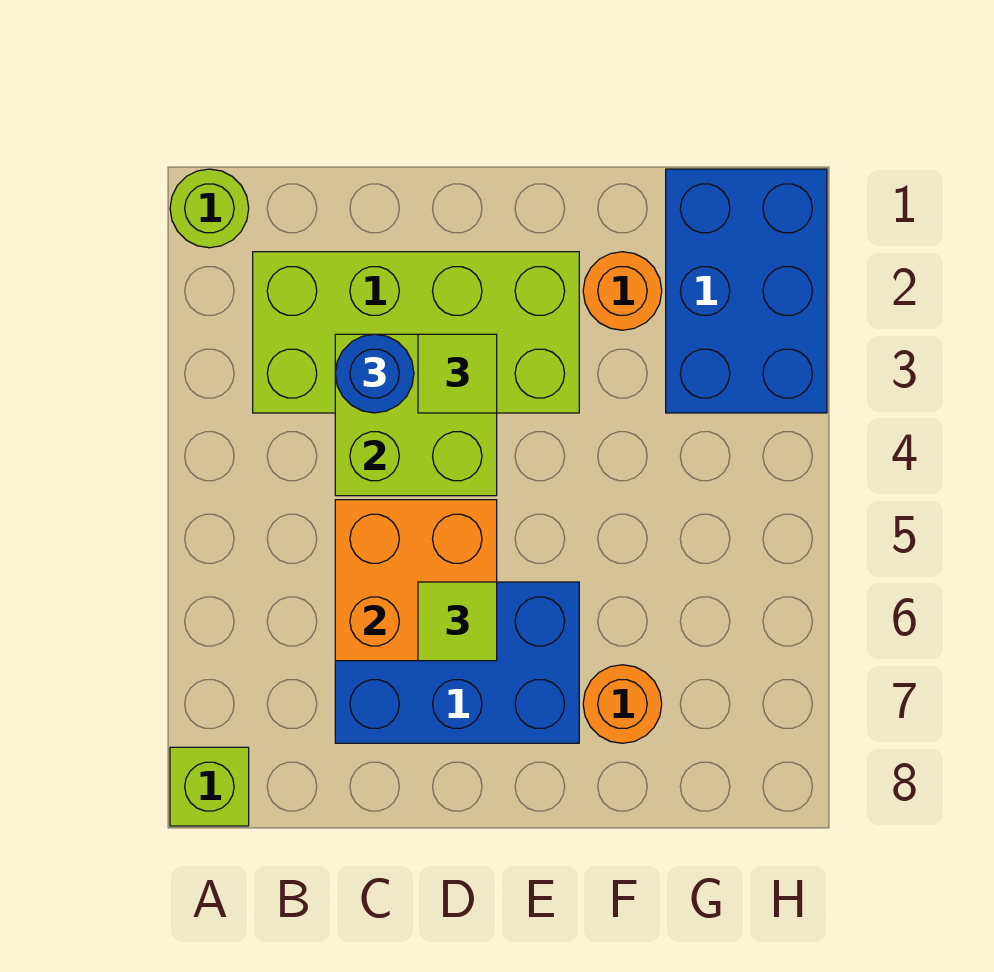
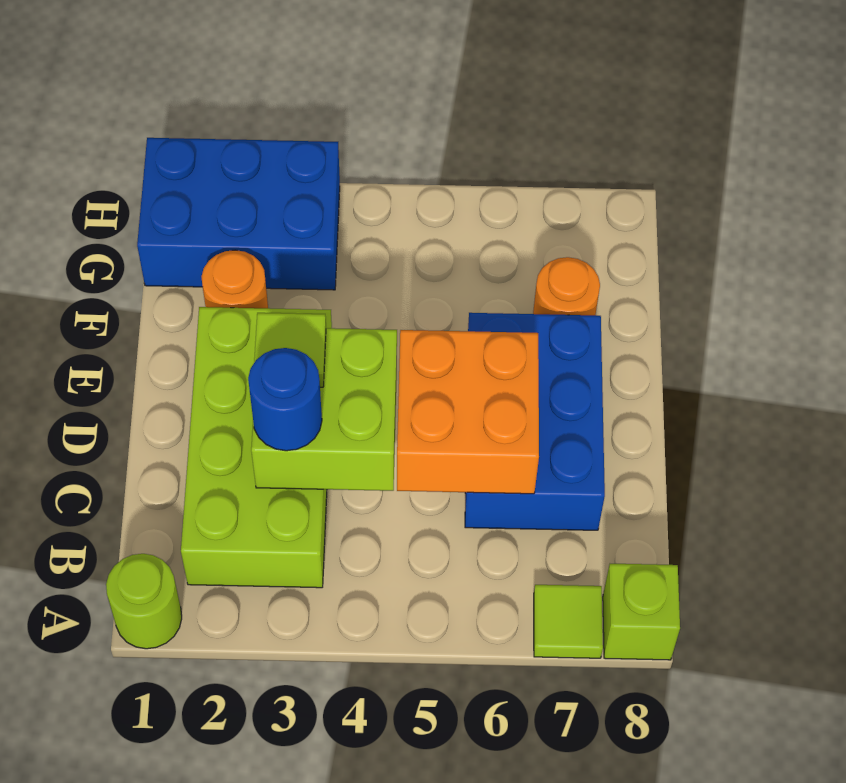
lime tile D6 level 3 -> lime tile A7 level 1

